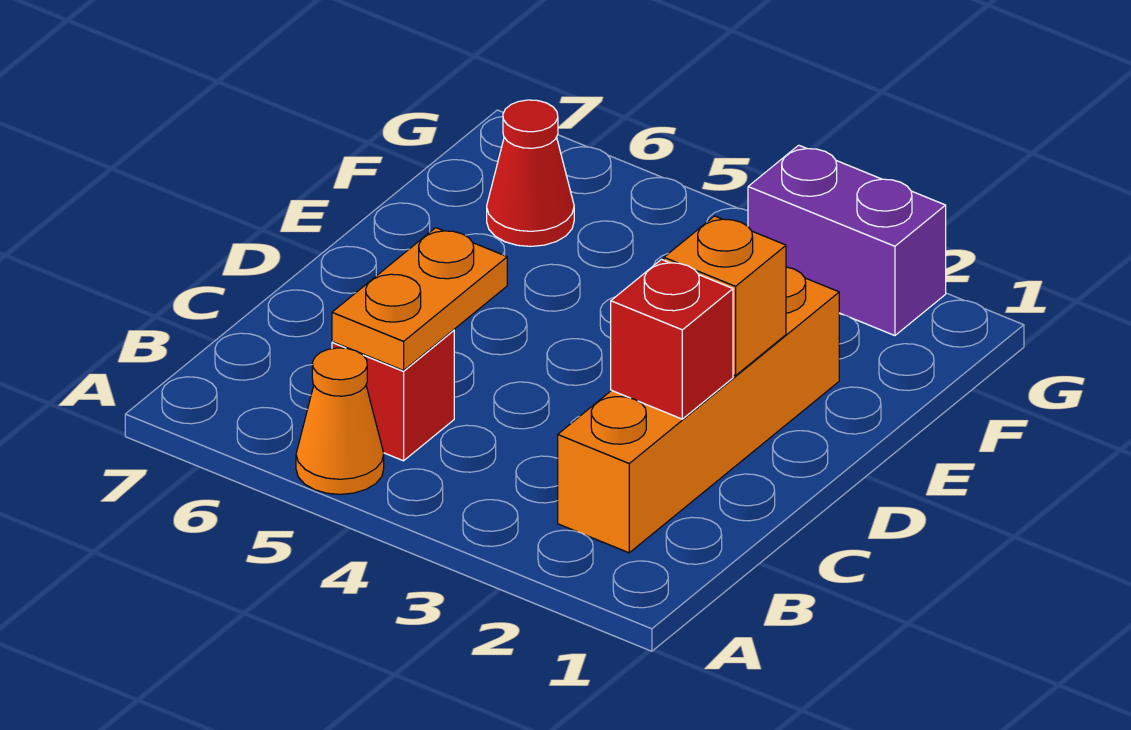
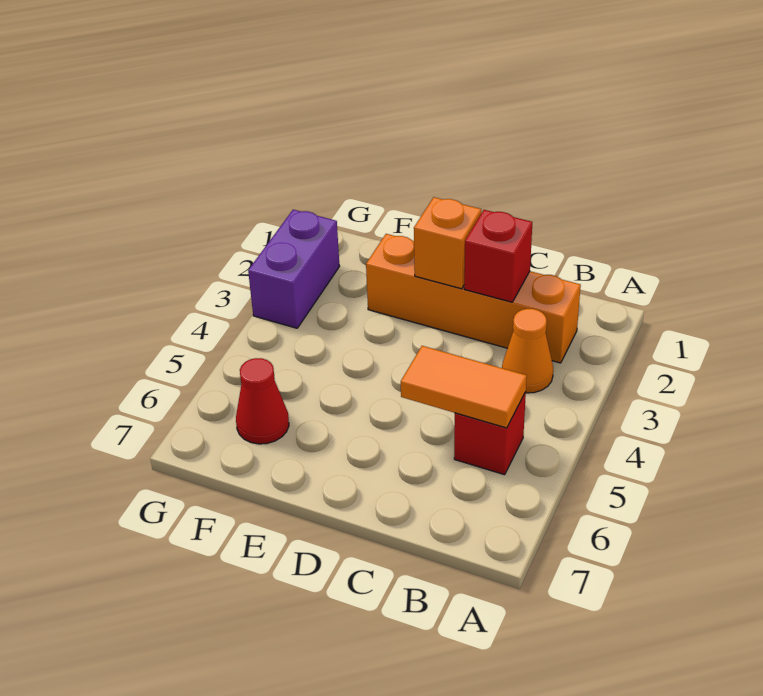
orange cone A5 level 1 -> orange cone B3 level 1
orange plate B5:C5 level 2 -> orange tile B5:C5 level 2

